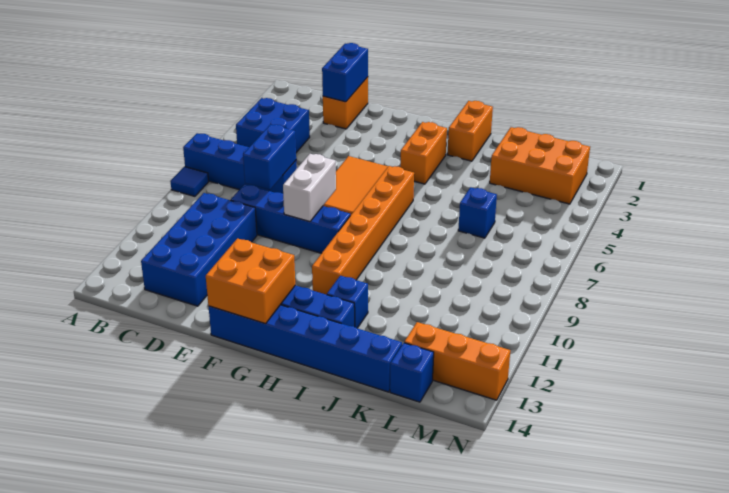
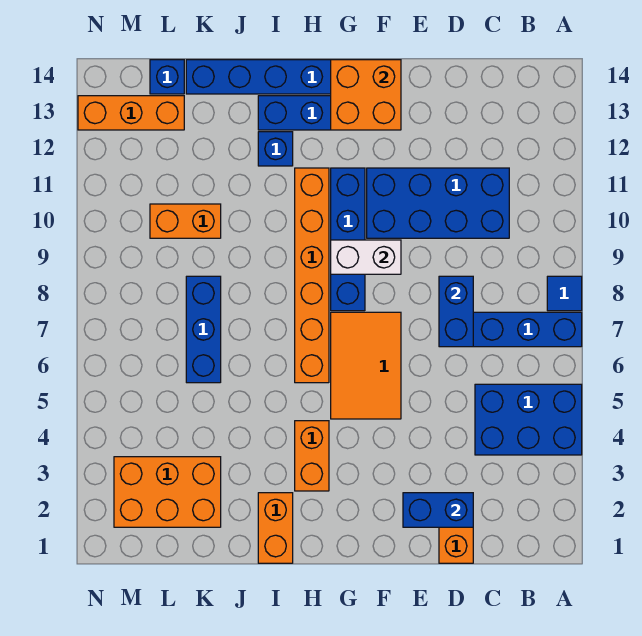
blue brick B4:C5 level 1 -> blue brick A4:C5 level 1
blue brick C10:D13 level 1 -> blue brick C10:F11 level 1
blue brick D1:D2 level 2 -> blue brick D2:E2 level 2
blue brick D9:G9 level 1 -> blue brick G8:G11 level 1
white brick F8:F9 level 2 -> white brick F9:G9 level 2
blue brick K6 level 1 -> blue brick K6:K8 level 1
none -> orange brick K10:L10 level 1

